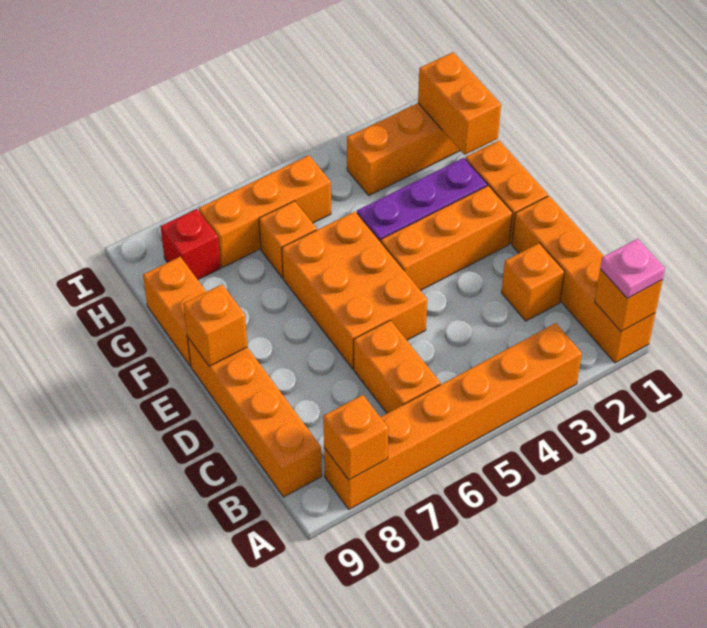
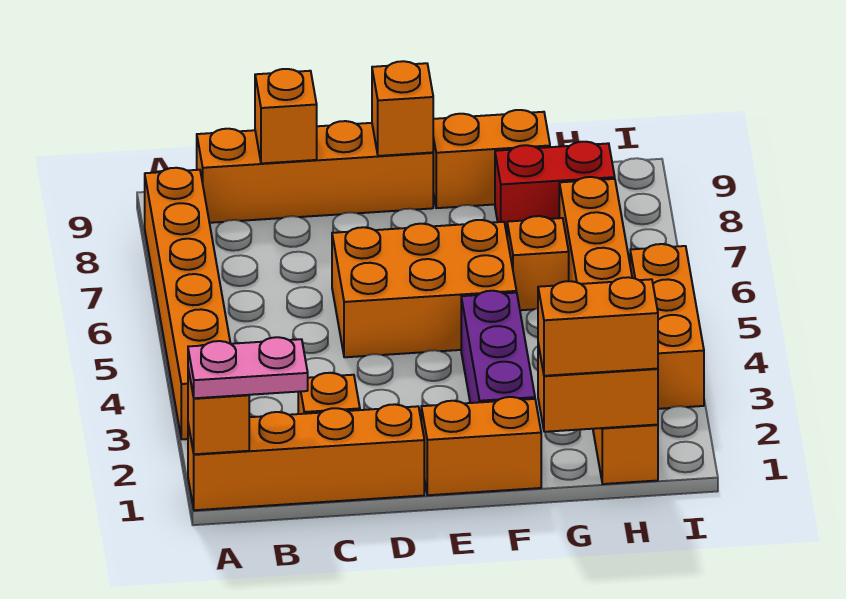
pink plate A1 level 3 -> pink plate A1:B1 level 3
orange brick A8 level 2 -> orange brick C9 level 2
orange brick B6:C6 level 1 -> orange brick G1:H1 level 3
orange brick E2:E4 level 1 -> orange brick I3:I5 level 1
red brick H8 level 1 -> red brick G8:H8 level 1

